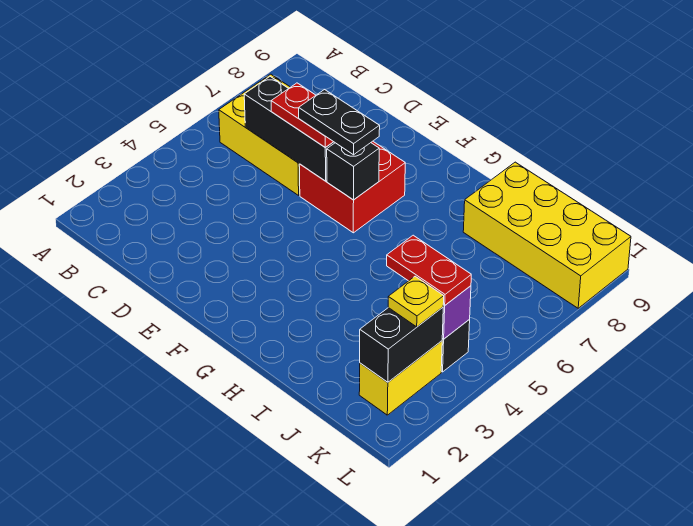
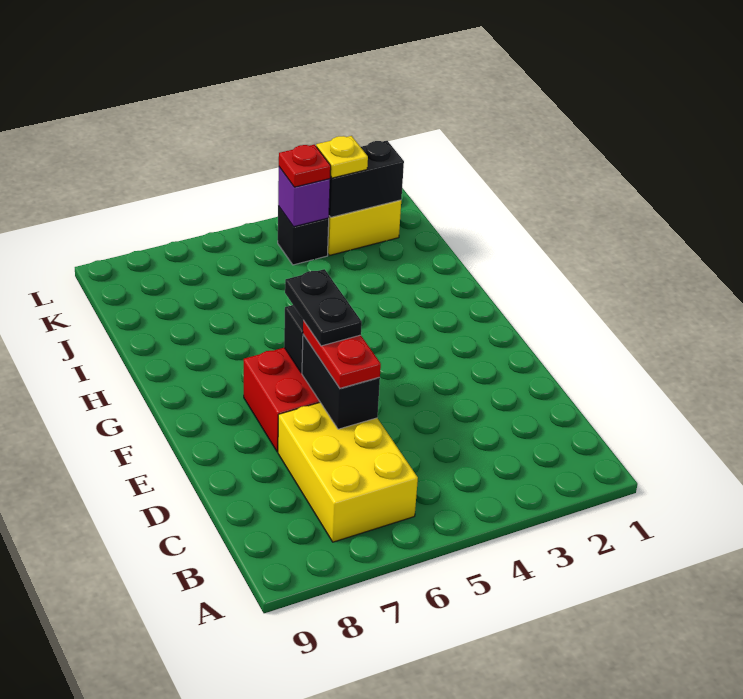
black brick C6:E6 level 2 -> black brick D6:E6 level 2
yellow brick I8:L9 level 1 -> none
red plate J4:K4 level 3 -> red plate K4 level 3

